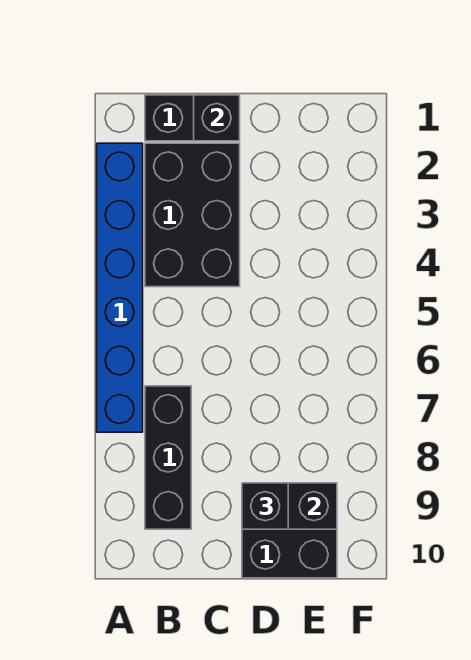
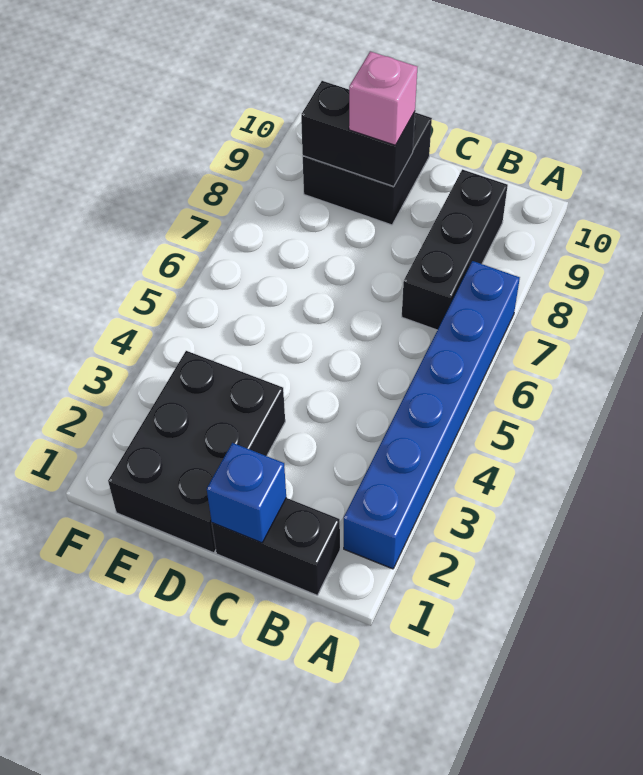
black brick B2:C4 level 1 -> black brick D1:E3 level 1
black brick C1 level 2 -> blue brick C1 level 2
black brick D9 level 3 -> pink brick D9 level 3

